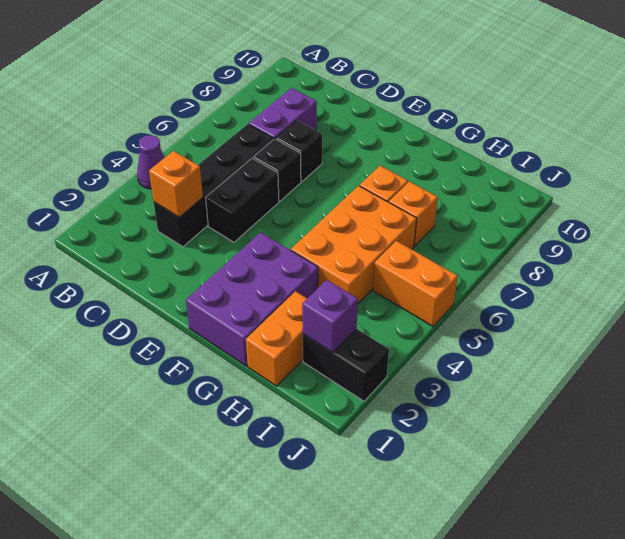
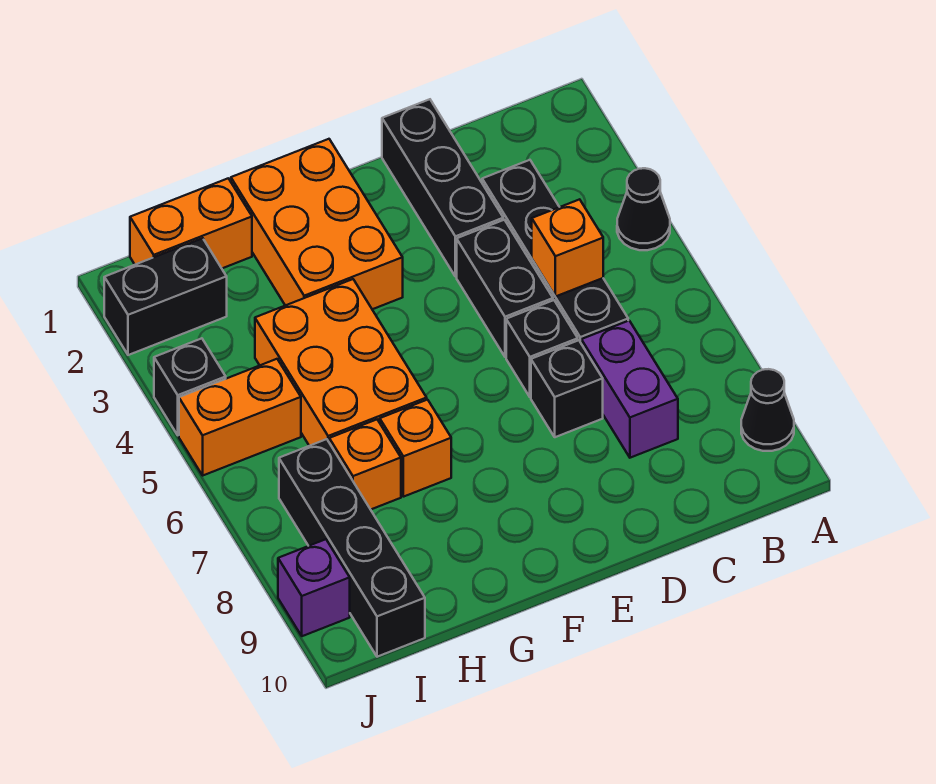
purple cone A4 level 1 -> black cone A4 level 1
none -> black cone A9 level 1
orange brick C3 level 2 -> orange brick C5 level 2
none -> black brick D1:D3 level 1
purple brick F1:G3 level 1 -> orange brick F1:G3 level 1
orange brick H1:H2 level 1 -> orange brick H1:I1 level 1
purple brick I2 level 2 -> purple brick J9 level 1
none -> black brick I7:I10 level 1
none -> black brick J4 level 1

